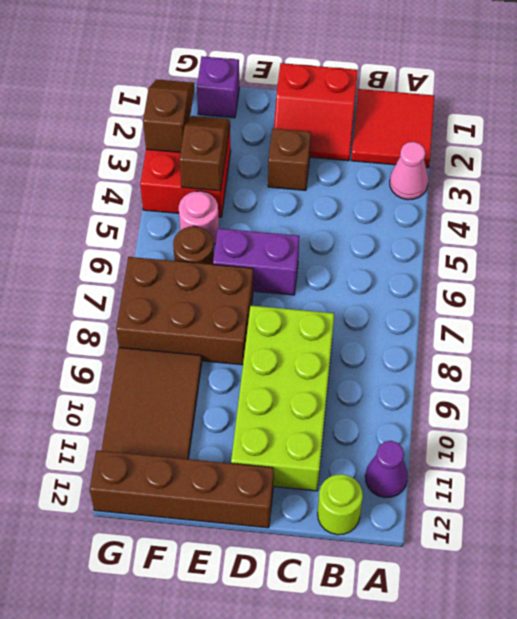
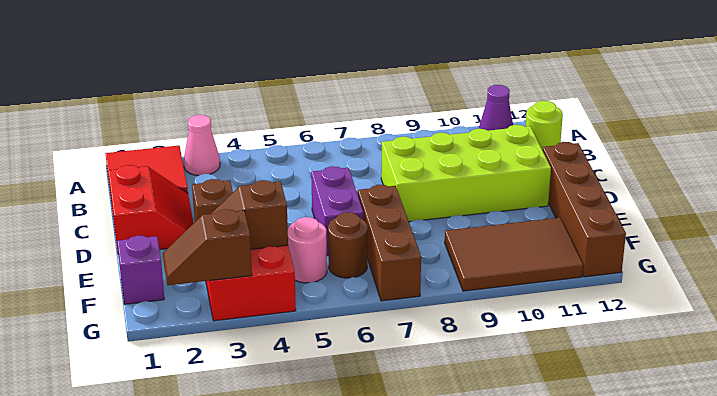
brown brick E7:G8 level 1 -> brown brick E7:G7 level 1

